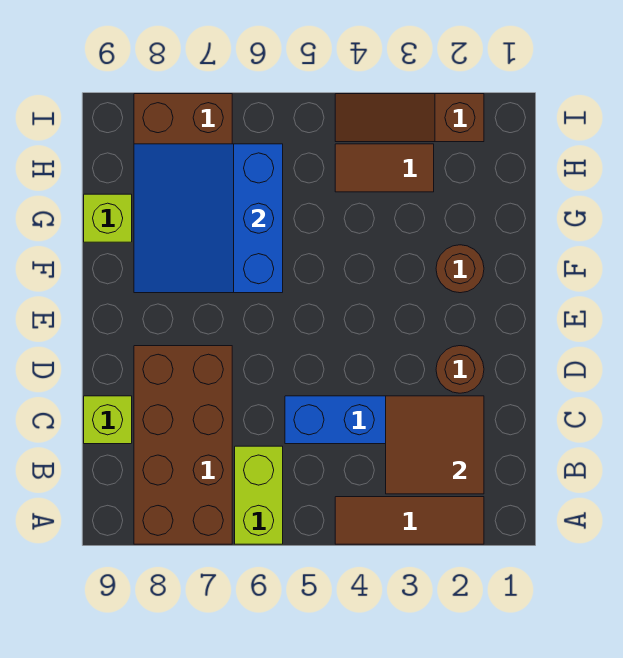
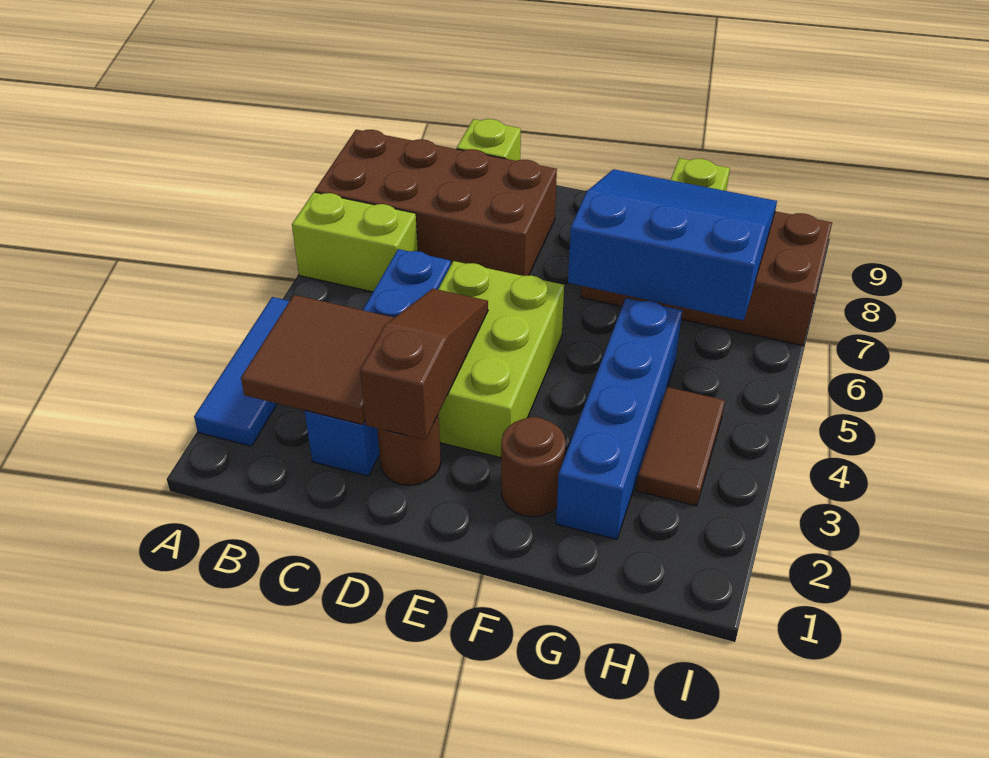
brown tile A2:A4 level 1 -> blue tile A2:A4 level 1
none -> lime brick D3:E5 level 1
none -> blue brick G2:G5 level 1
brown slope I2:I4 level 1 top 2 -> brown slope D2:D4 level 2 top 2

